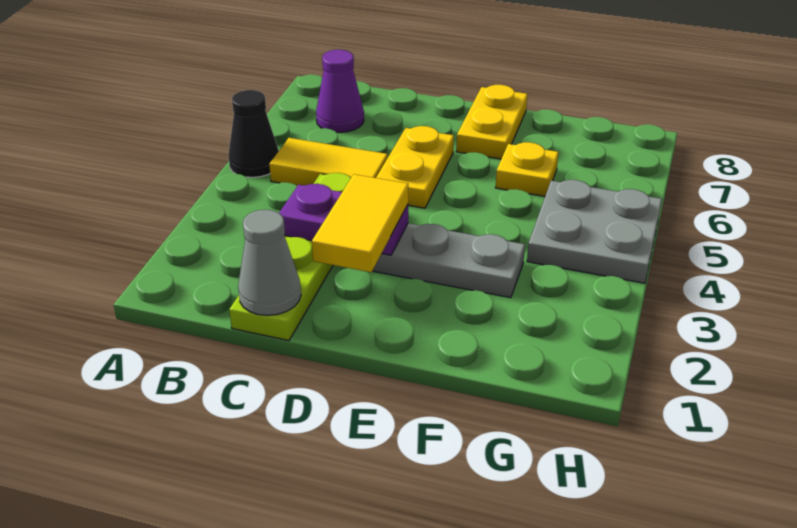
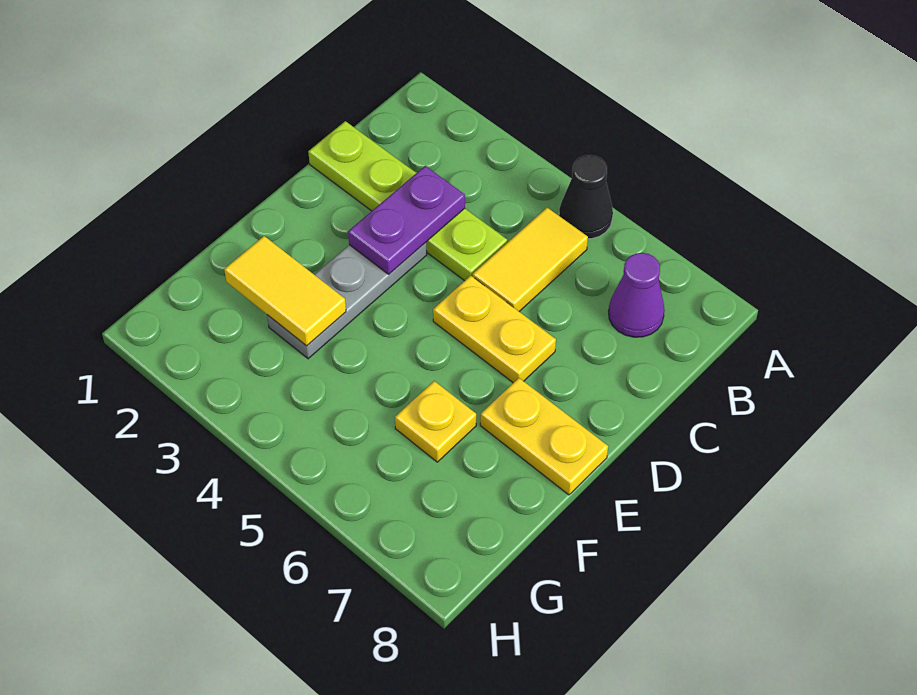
grey cone C1 level 2 -> none
yellow tile D2:D3 level 3 -> yellow tile F2:F3 level 2
grey plate G4:H5 level 1 -> none

